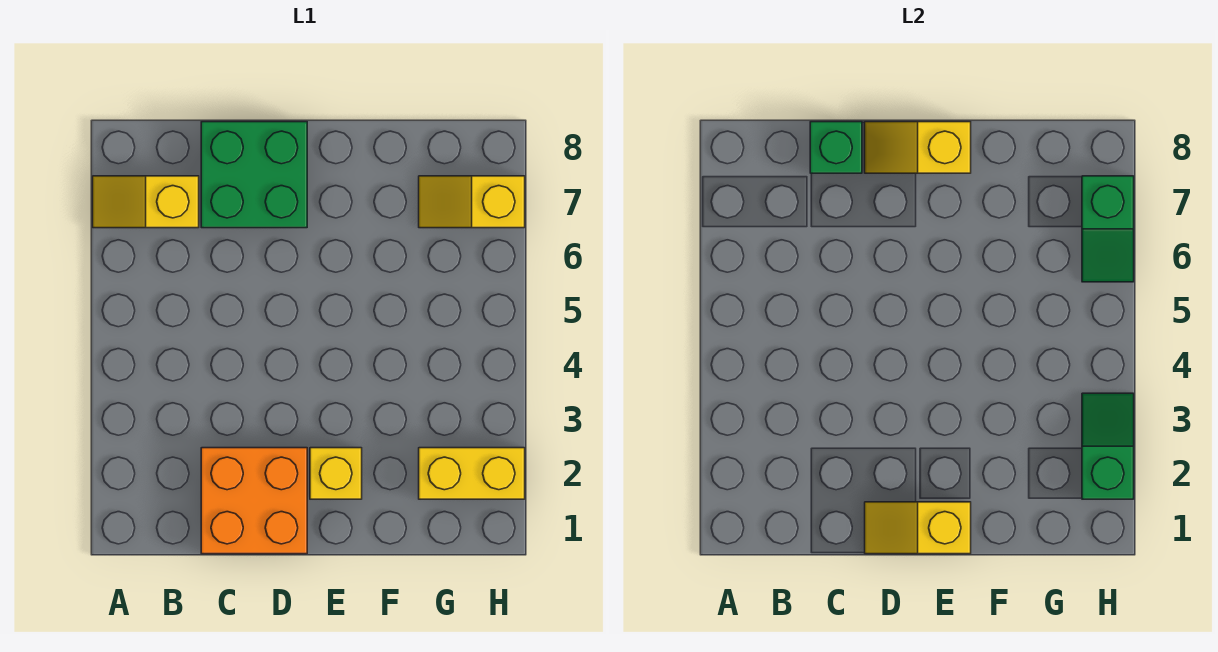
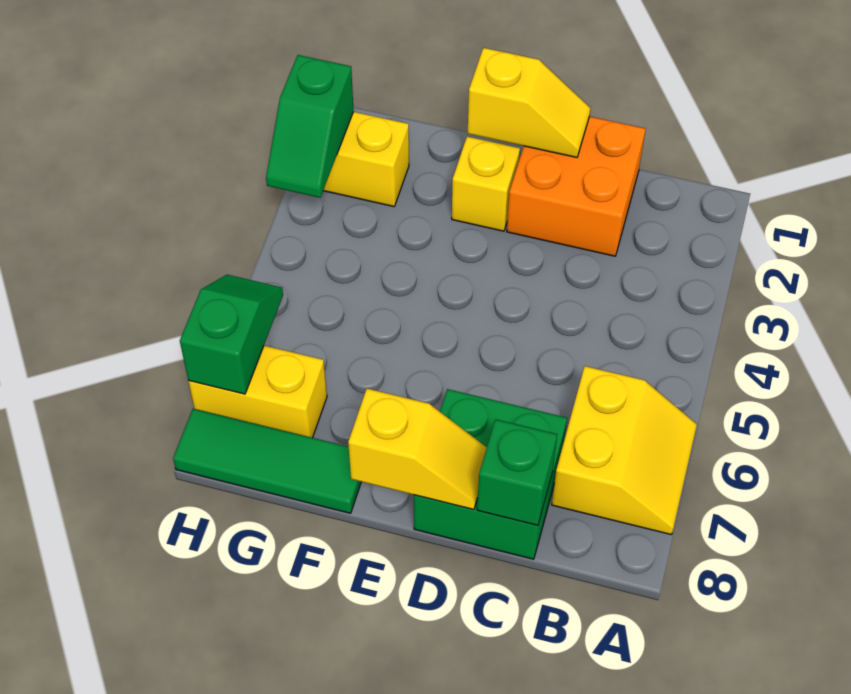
yellow slope A7:B7 level 1 top B -> yellow slope A6:B7 level 1 top B
none -> green tile F8:H8 level 1
yellow slope G7:H7 level 1 top H -> yellow brick G7:H7 level 1

